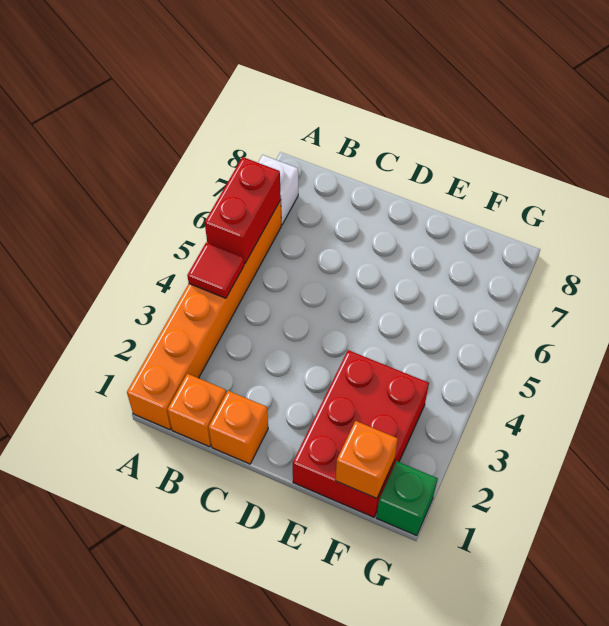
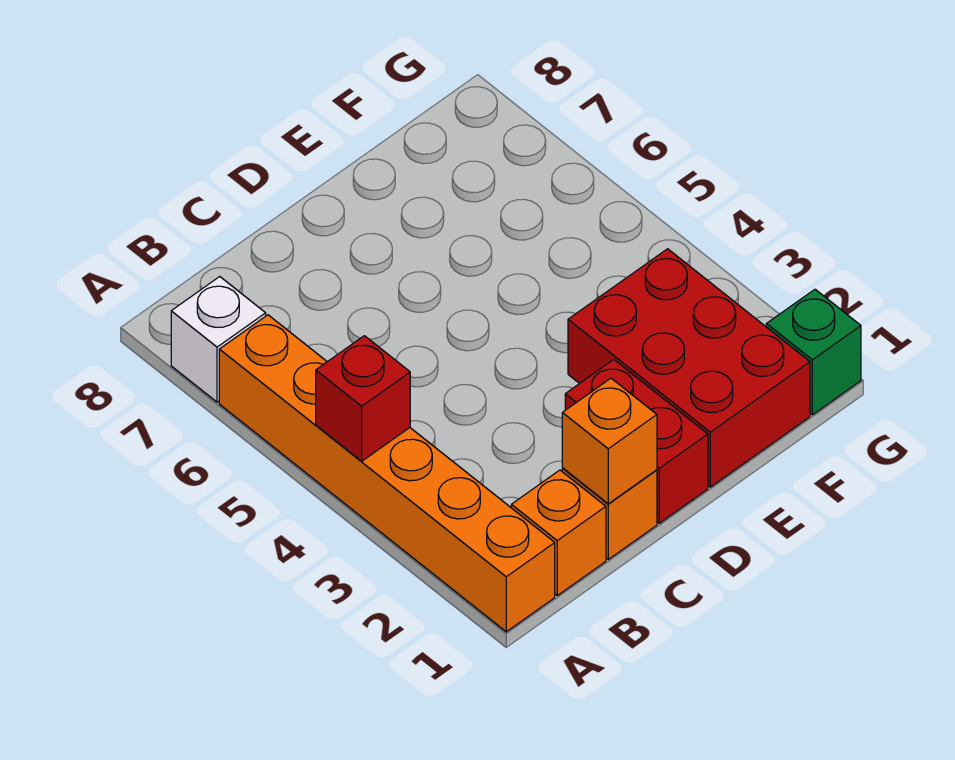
red tile A4 level 2 -> red brick A4 level 2
red brick A5:A6 level 2 -> red brick D1:D2 level 1
orange brick F1 level 2 -> orange brick C1 level 2

